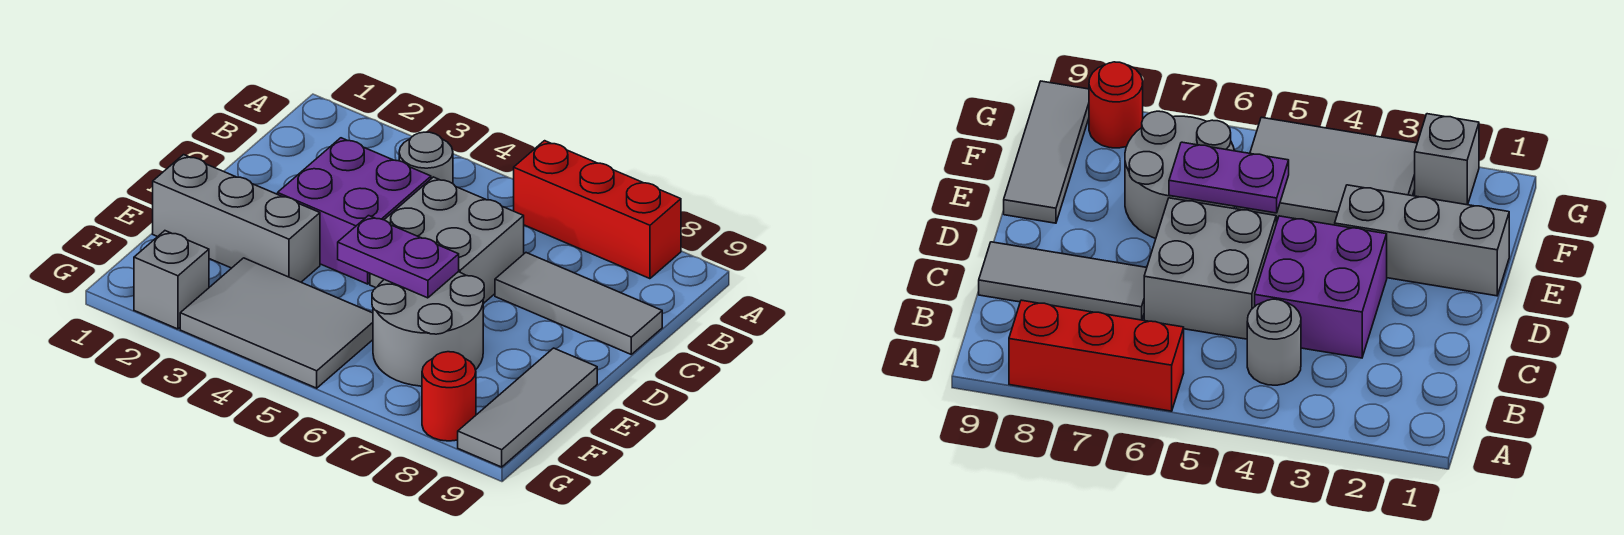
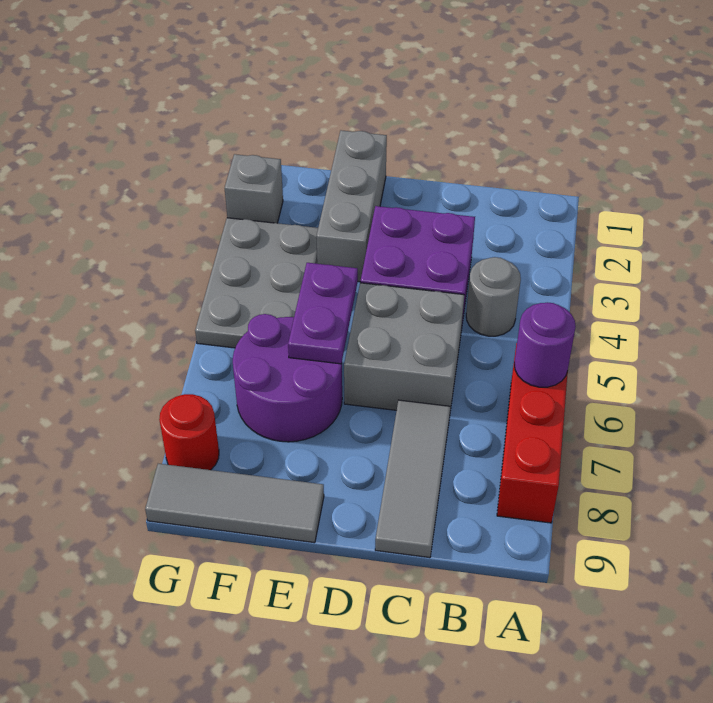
none -> purple round brick A6 level 2
grey round brick E6:F7 level 1 -> purple round brick E6:F7 level 1
grey tile F3:G5 level 1 -> grey plate F3:G5 level 1

